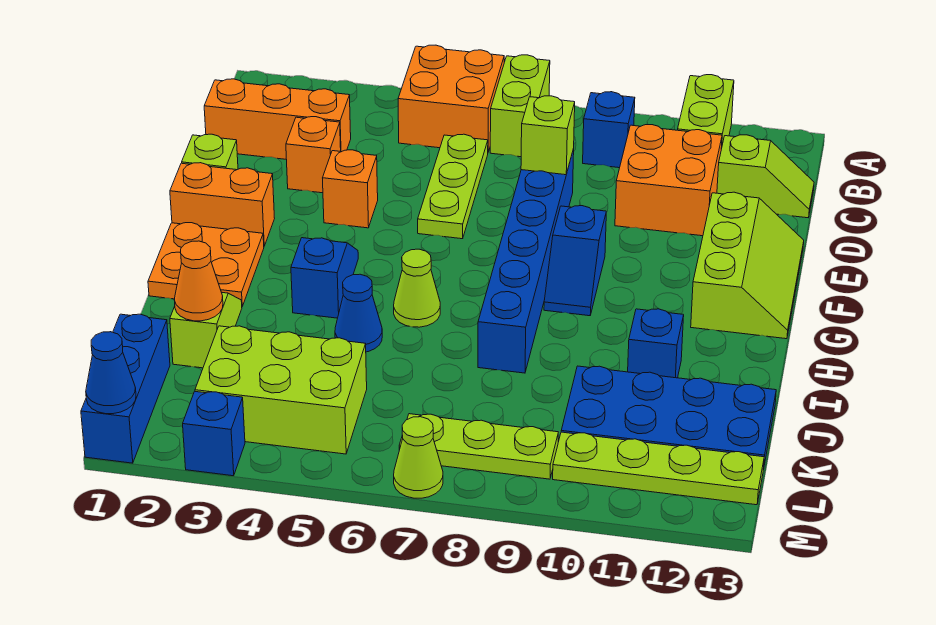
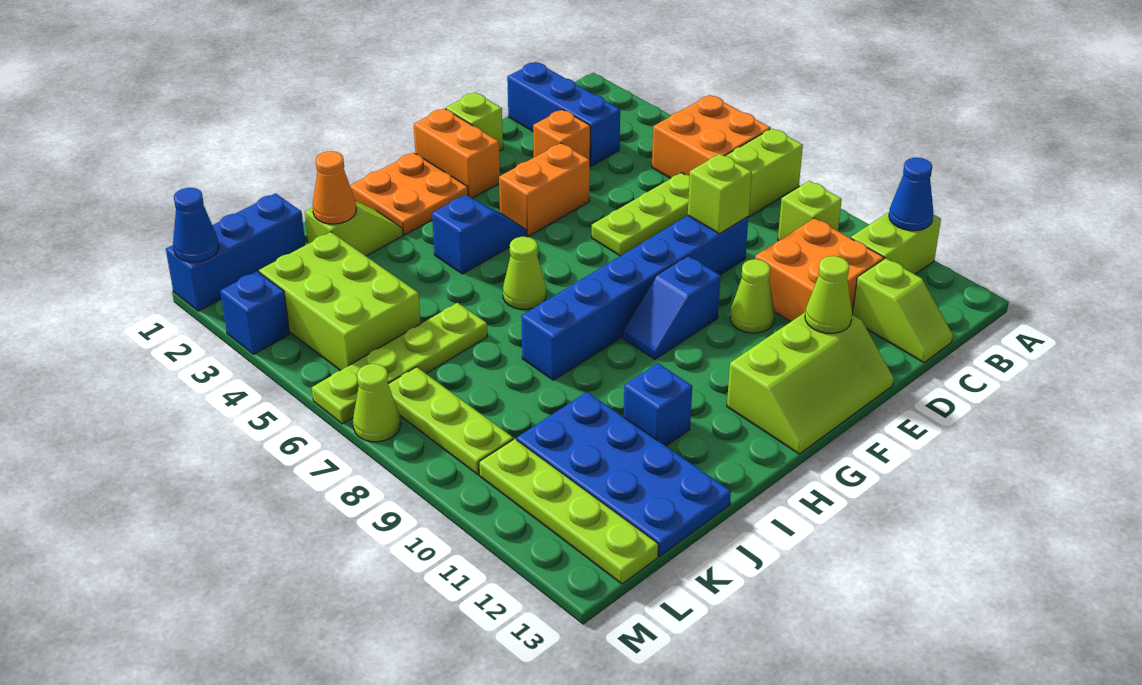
blue brick B9 level 1 -> lime brick B9 level 1
orange brick C1:C3 level 1 -> blue brick C1:C3 level 1
orange brick E4 level 1 -> orange brick E4:F4 level 1
none -> lime cone E10 level 1
none -> lime cone E12 level 2
blue cone I5 level 1 -> blue cone A11 level 2
none -> lime plate J6:M6 level 1

